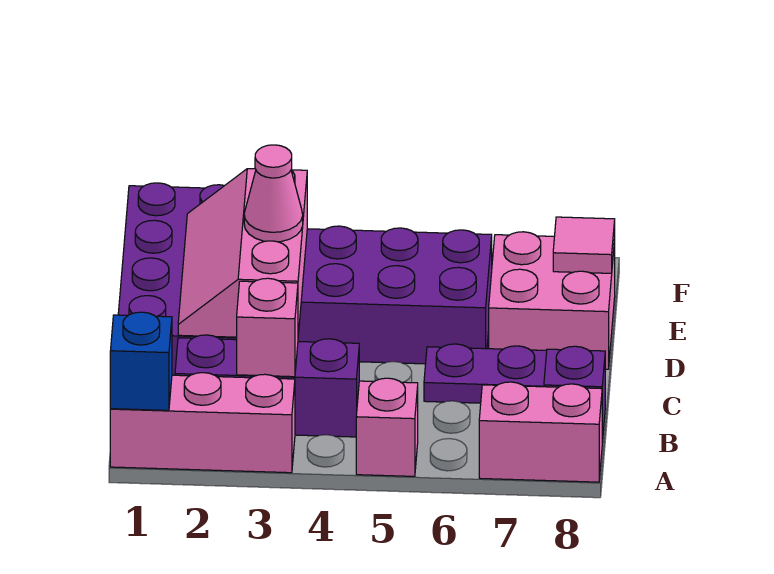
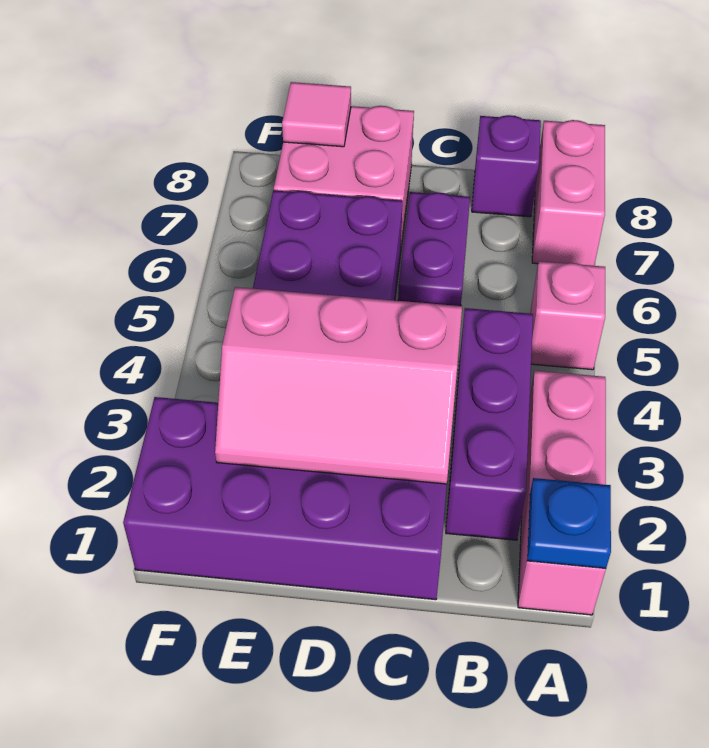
blue brick A1 level 2 -> blue plate A1 level 2
pink brick B3 level 2 -> none
pink cone D3 level 3 -> none

